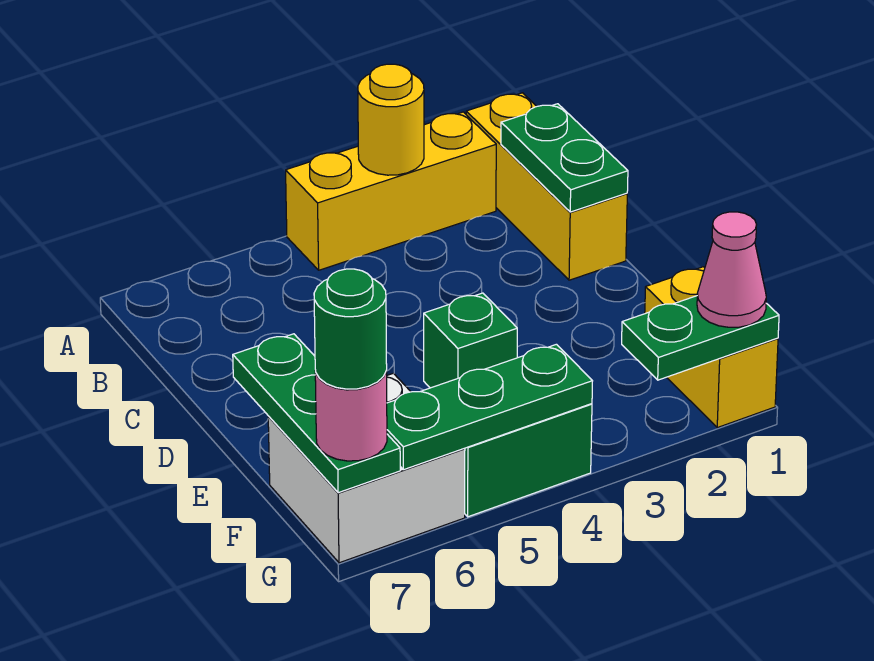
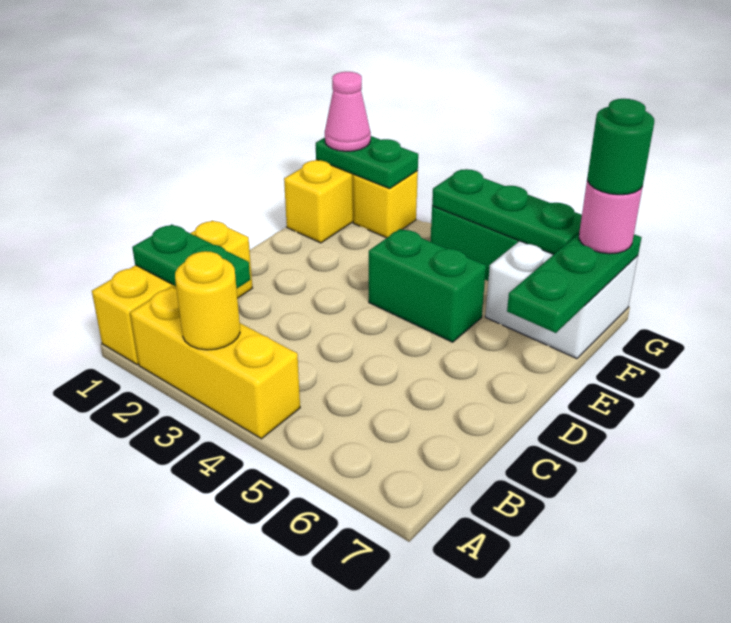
green plate B1:C1 level 2 -> green plate B1:B2 level 2
green brick E4 level 1 -> green brick E4:E5 level 1
none -> yellow brick G2 level 1

